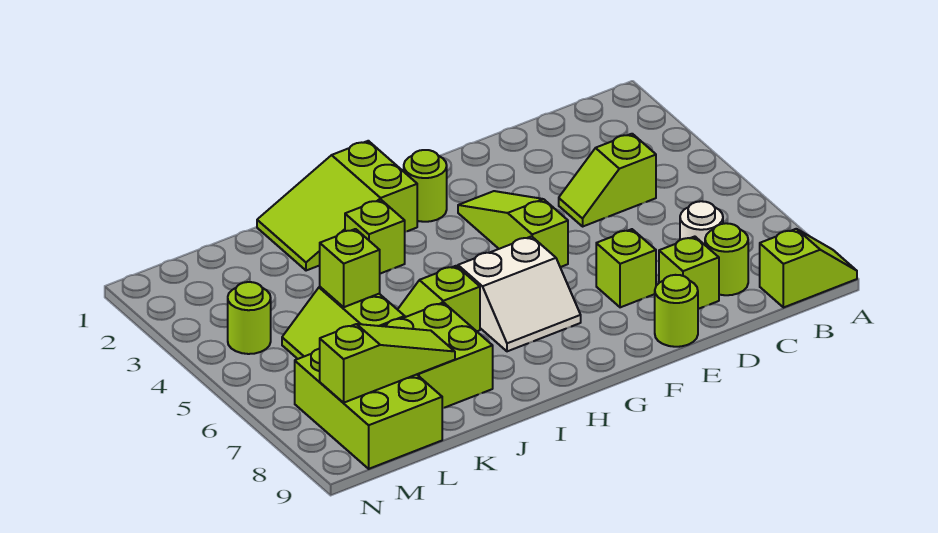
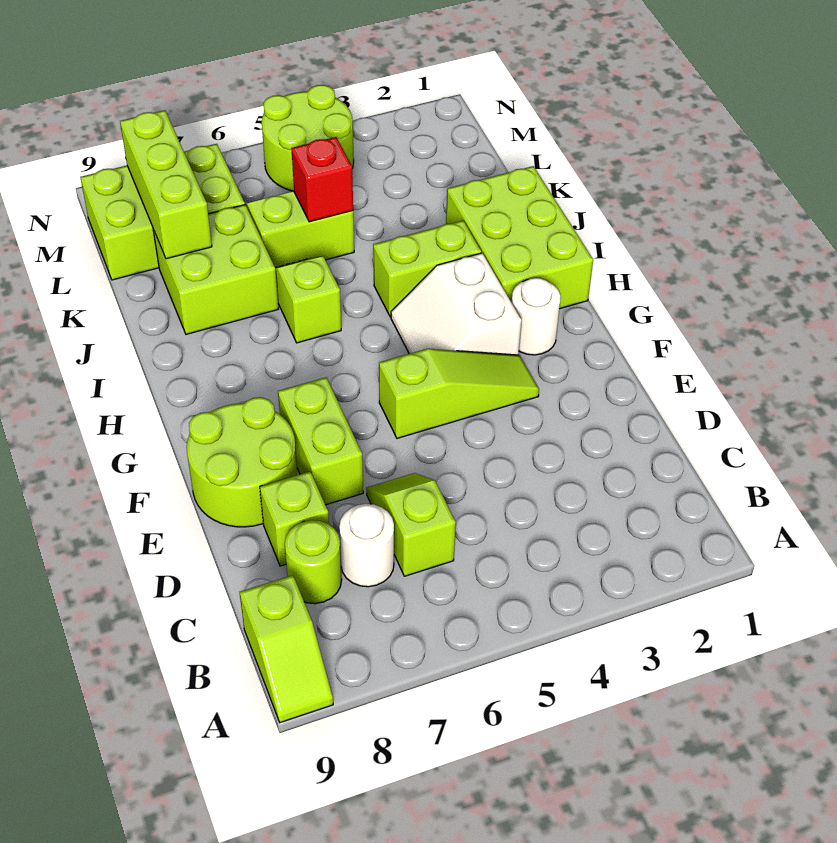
lime slope C4:D4 level 1 top C -> lime slope C6:D6 level 1 top C
lime brick E7 level 1 -> lime brick E7:F7 level 1
lime round brick E9 level 1 -> lime round brick E8:F9 level 1
lime round brick G2 level 1 -> white round brick G2 level 1
white slope G6:H7 level 1 top 6 -> white slope G3:H4 level 1 top 3
lime slope H1:J2 level 1 top H -> lime brick H1:J2 level 1
lime brick I3 level 1 -> lime brick I3:I4 level 1
lime brick K5 level 2 -> red brick K5 level 2
lime slope K8:M8 level 2 top M -> lime brick K8:M8 level 2
lime round brick M4 level 1 -> lime round brick M4:N5 level 1

